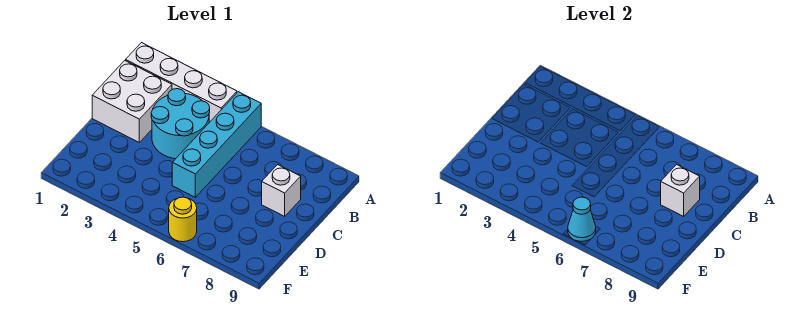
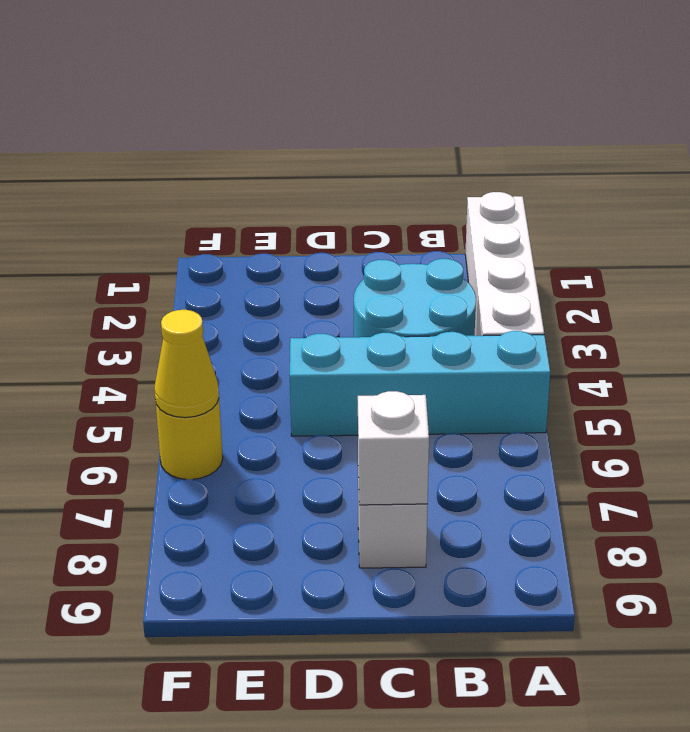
white brick B1:C2 level 1 -> none
cyan cone F6 level 2 -> yellow cone F6 level 2

